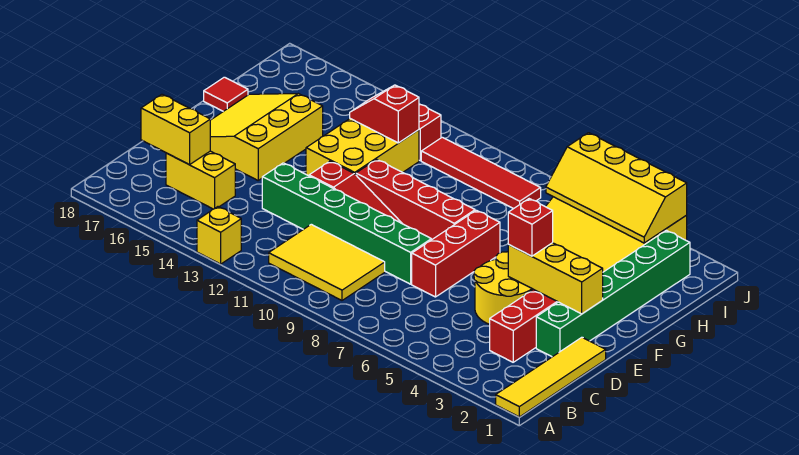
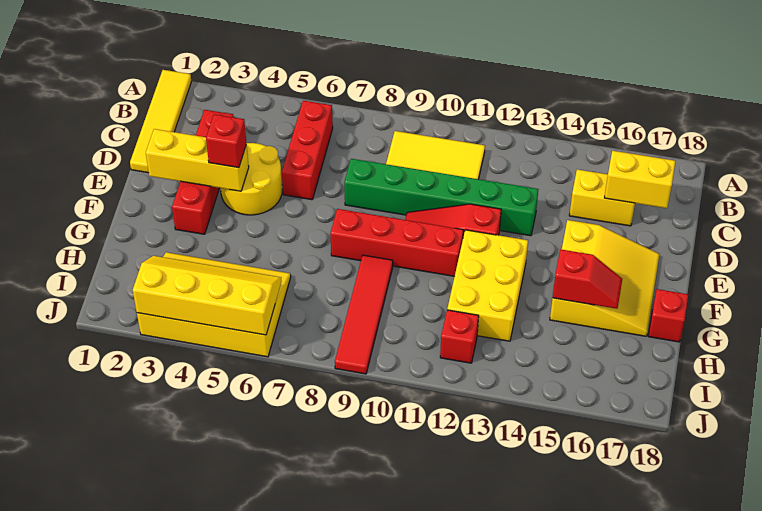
yellow brick A13 level 1 -> none
green brick D2:I2 level 1 -> none
red brick D7:F7 level 1 -> red brick B6:D6 level 1
red tile G18 level 1 -> red brick G18 level 1
red slope H12:H13 level 2 top 12 -> red slope G15:G16 level 2 top 15
red tile I8:I11 level 1 -> red tile G9:J9 level 1

